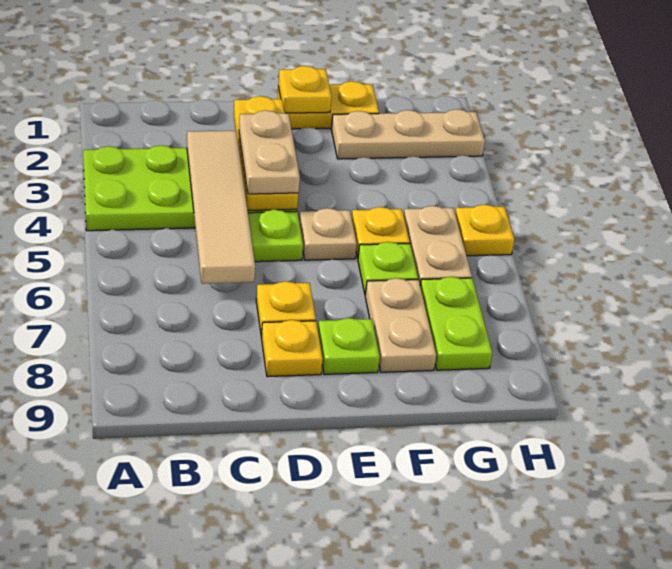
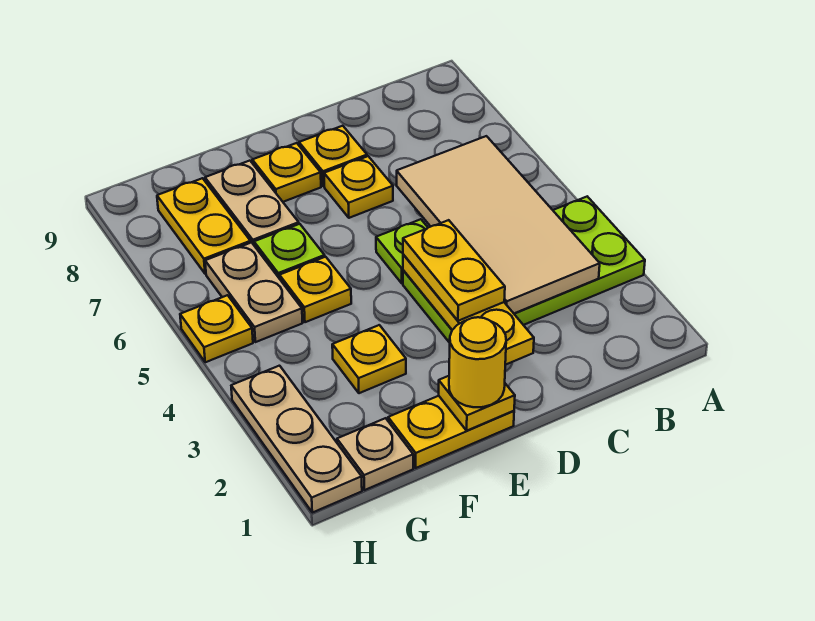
tan tile C3:C6 level 2 -> tan tile B3:C6 level 2
tan plate D3:D4 level 3 -> yellow plate D3:D4 level 3
none -> yellow round brick E1 level 3
tan plate E5 level 1 -> tan plate G1 level 1
lime plate E8 level 1 -> yellow plate E8 level 1
tan plate F2:H2 level 1 -> tan plate H1:H3 level 1
none -> yellow plate F3 level 1
lime plate G7:G8 level 1 -> yellow plate G7:G8 level 1

